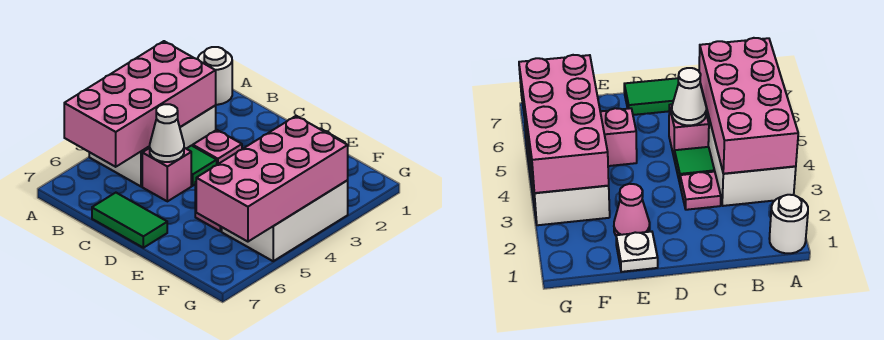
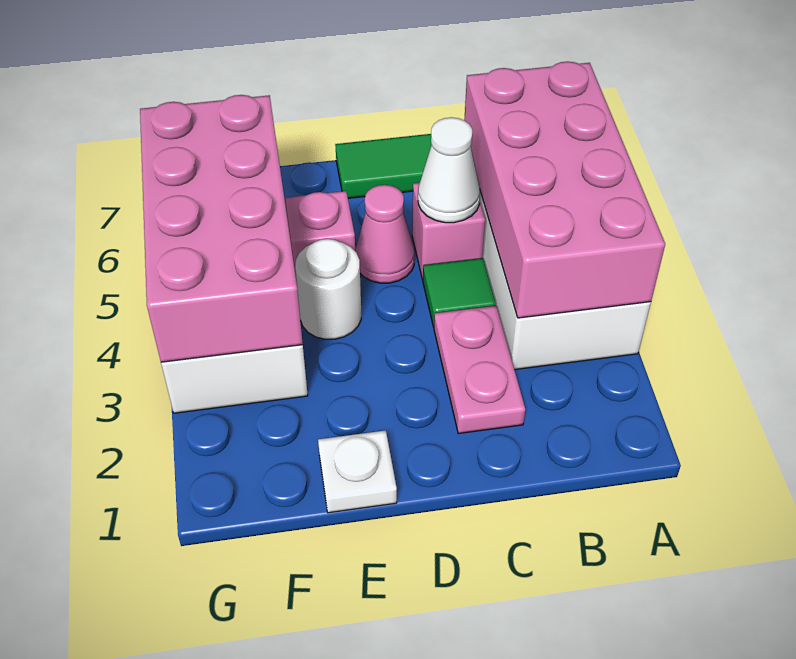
white round brick A1 level 1 -> white round brick E4 level 1
pink plate C3 level 1 -> pink plate C2:C3 level 1
pink cone E2 level 1 -> pink cone D5 level 1

